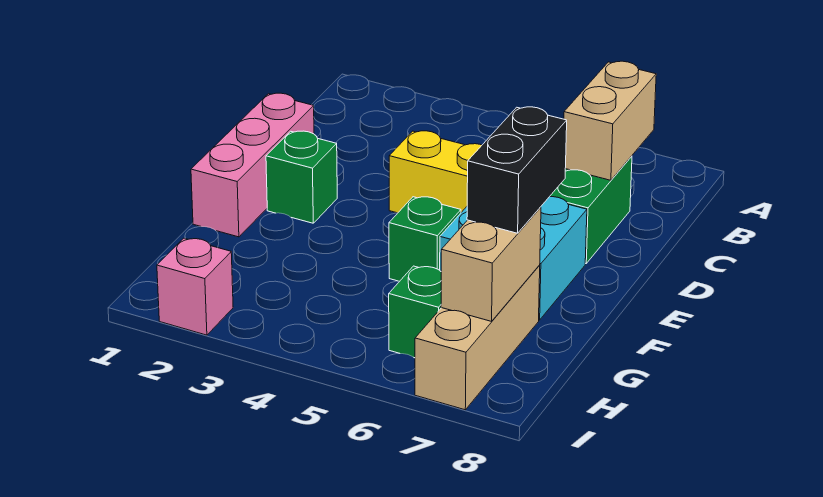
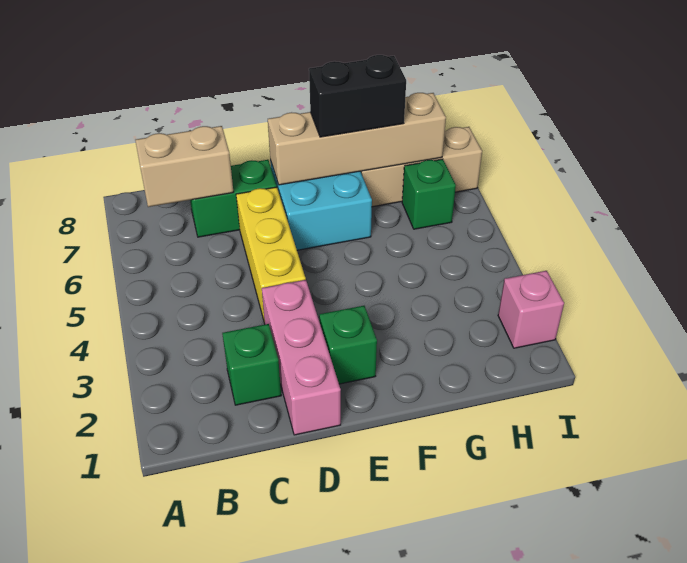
pink brick D1:F1 level 1 -> pink brick D1:D3 level 1
green brick F5 level 1 -> green brick C2 level 1
tan brick G7:H7 level 2 -> tan brick E7:H7 level 2

